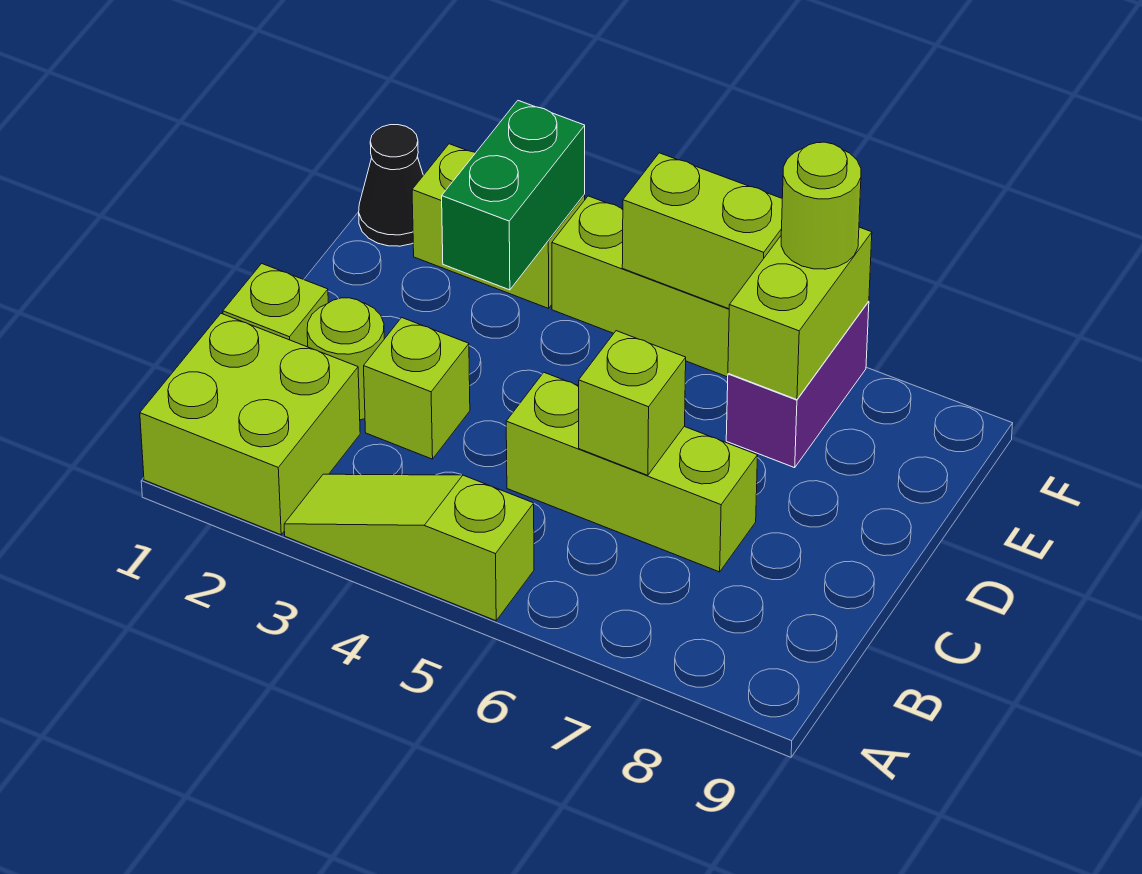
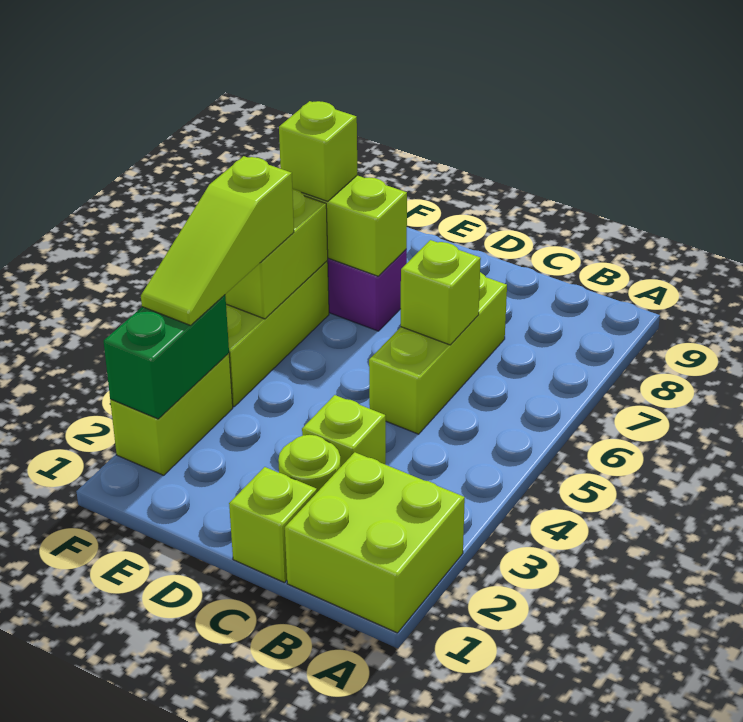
lime slope A3:A5 level 1 top 5 -> lime slope F3:F5 level 3 top 5
green brick E3:F3 level 2 -> green brick F2:F3 level 2
black cone F1 level 1 -> none
lime round brick F7 level 3 -> lime brick F7 level 3

